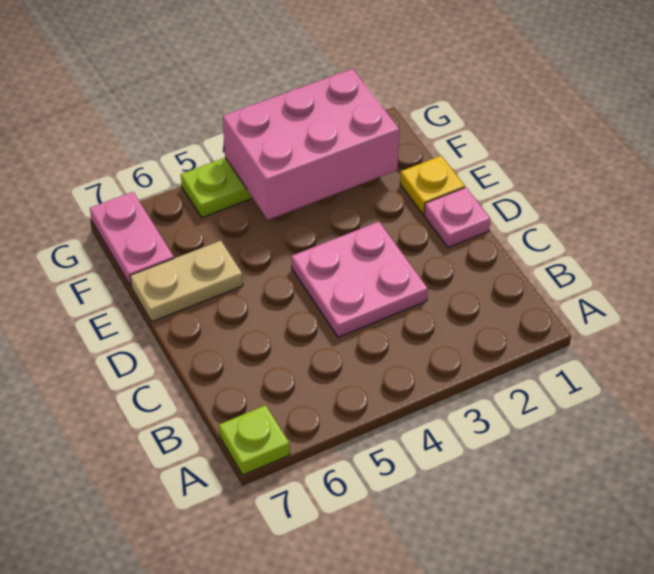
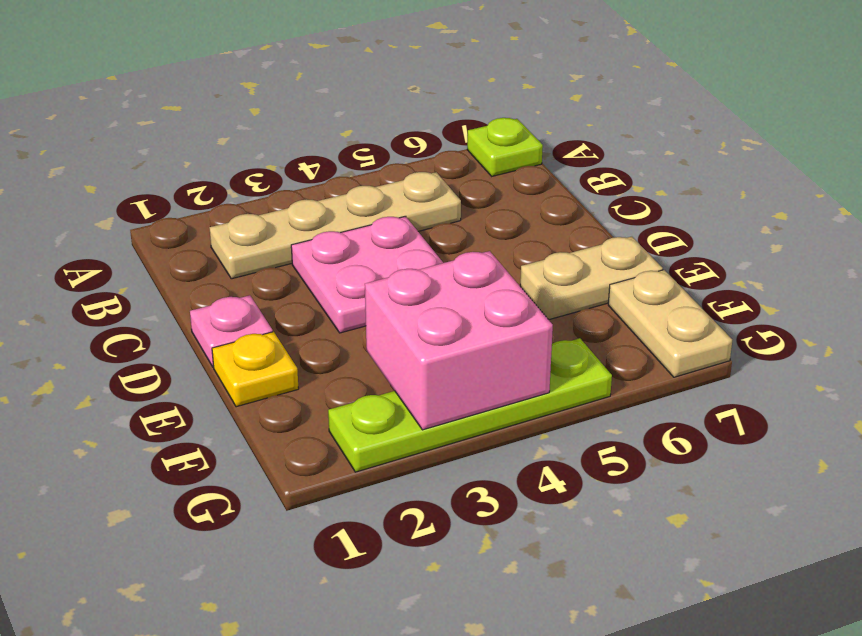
none -> tan plate B2:B5 level 1
pink brick F2:G4 level 2 -> pink brick F3:G4 level 2
pink plate F7:G7 level 1 -> tan plate F7:G7 level 1

